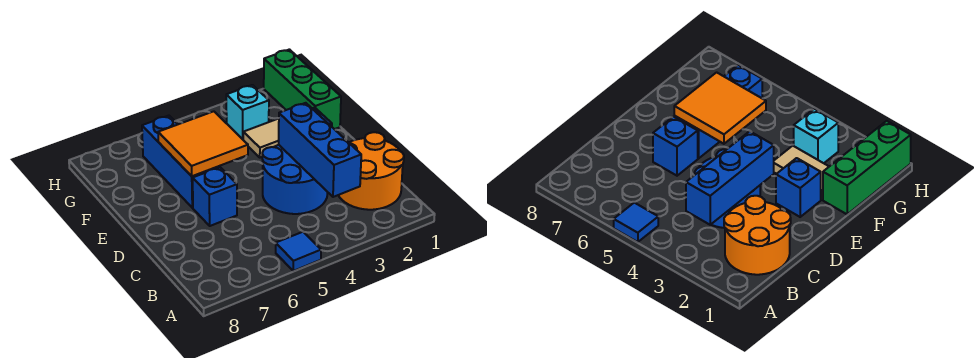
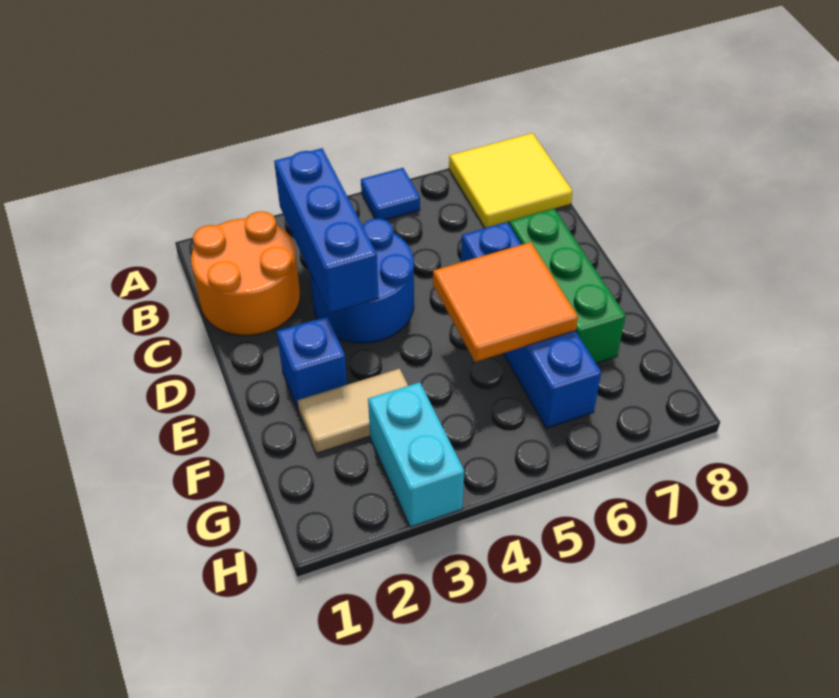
none -> yellow tile A7:B8 level 1
green brick F1:H1 level 1 -> green brick D7:F7 level 1
cyan brick G3 level 1 -> cyan brick G3:H3 level 1

